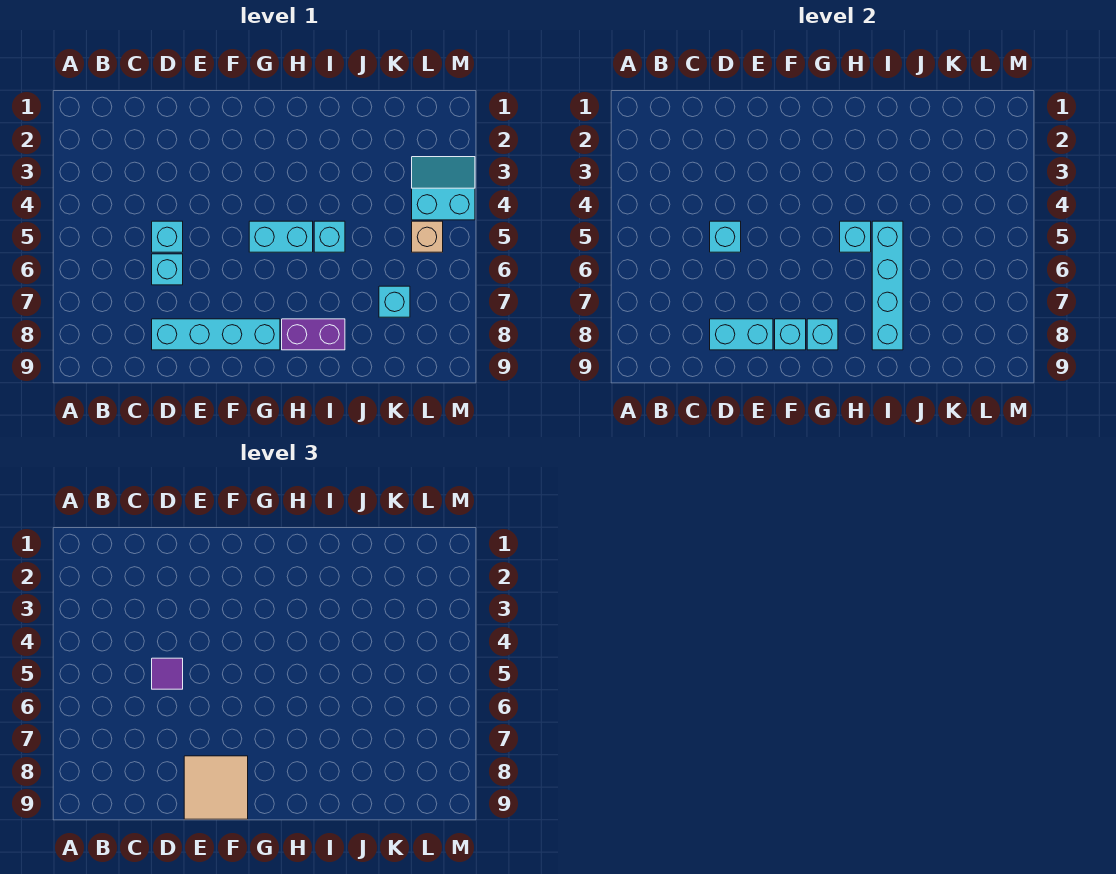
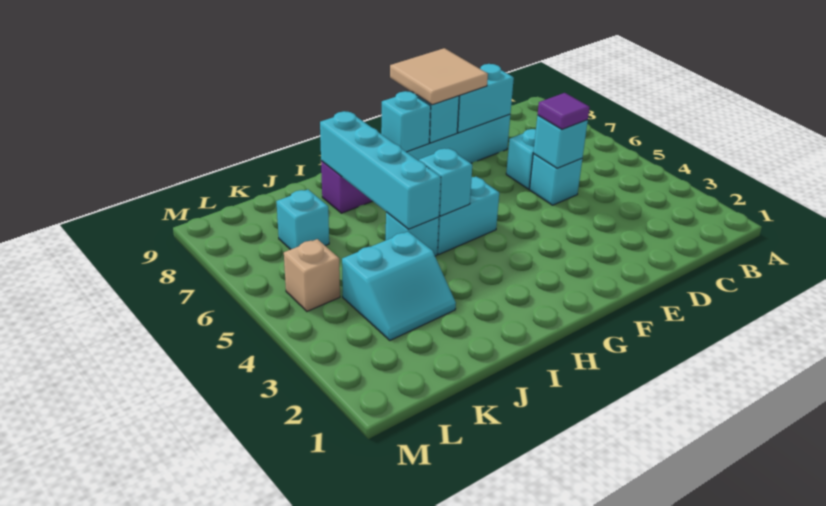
cyan slope L3:M4 level 1 top 4 -> cyan slope J3:K4 level 1 top 4

